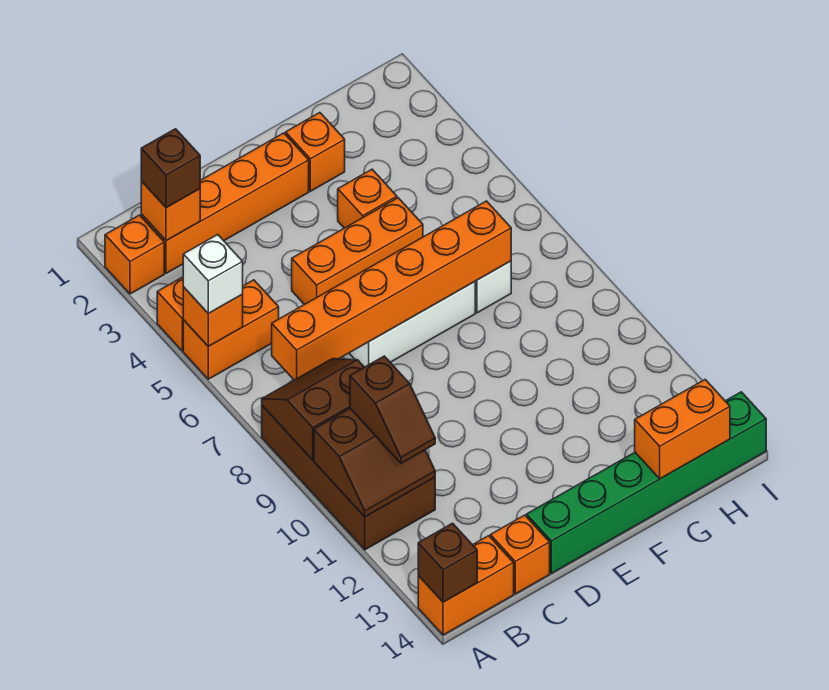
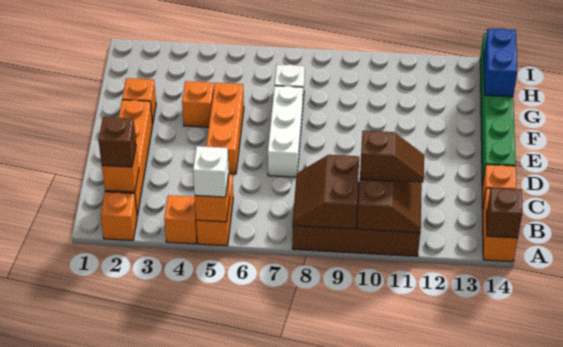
orange brick B7:G7 level 2 -> none
orange brick G14:H14 level 2 -> blue brick G14:H14 level 2

